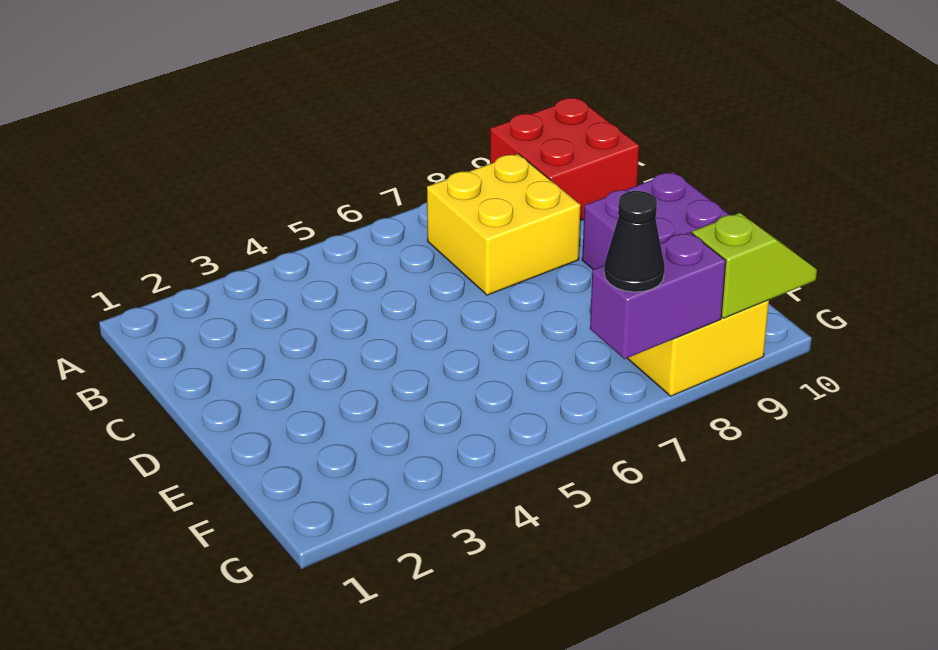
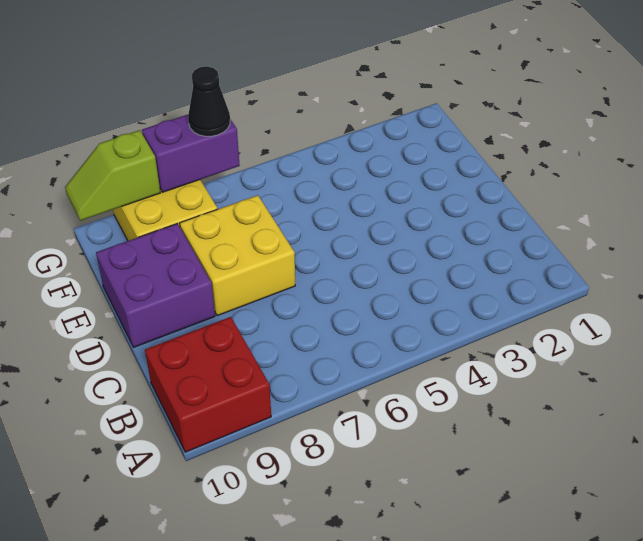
yellow brick B7:C8 level 1 -> yellow brick D7:E8 level 1

